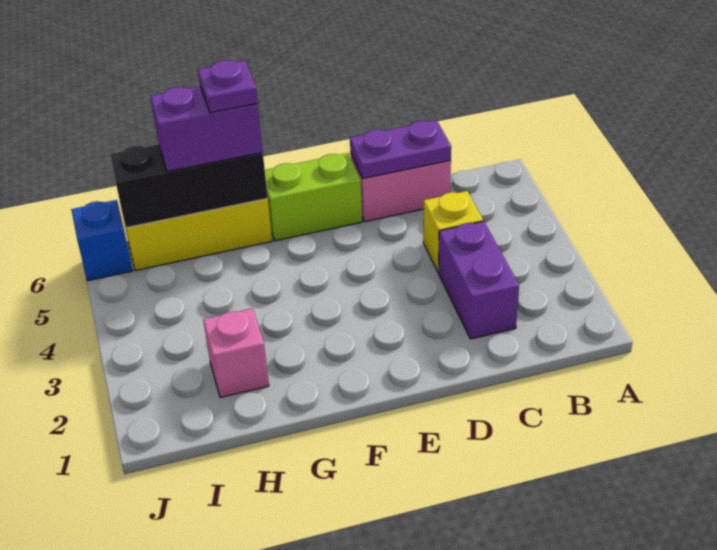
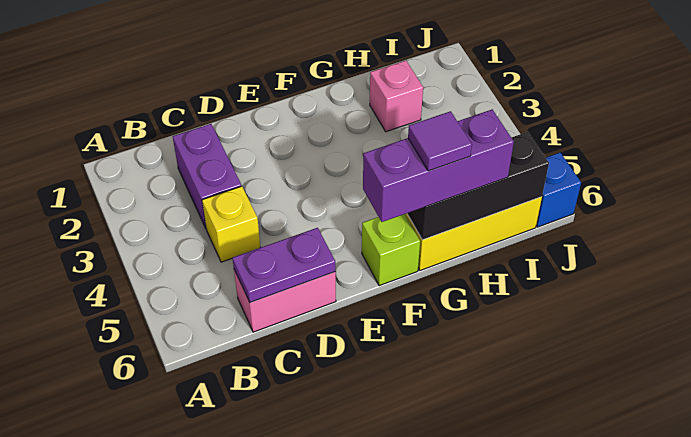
lime brick E6:F6 level 1 -> lime brick F6 level 1
purple brick G6:H6 level 3 -> purple brick F6:H6 level 3
purple plate G6 level 4 -> purple tile G6 level 4

